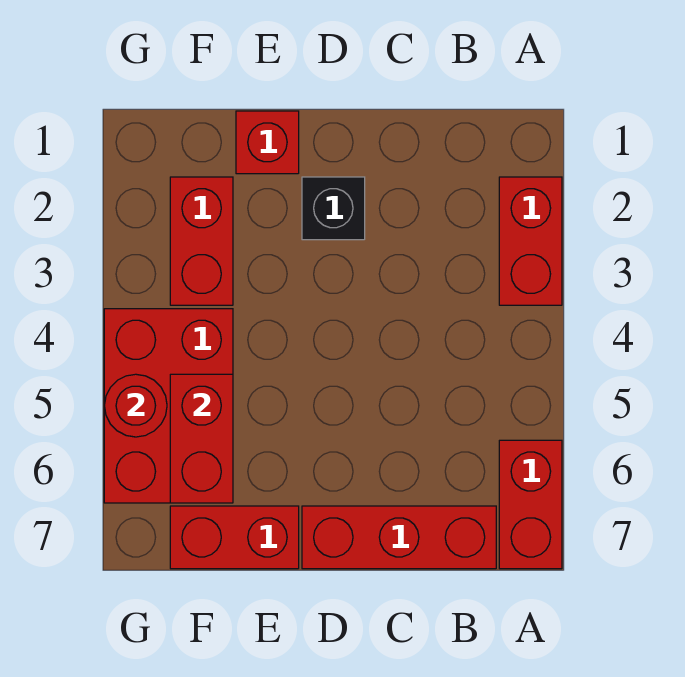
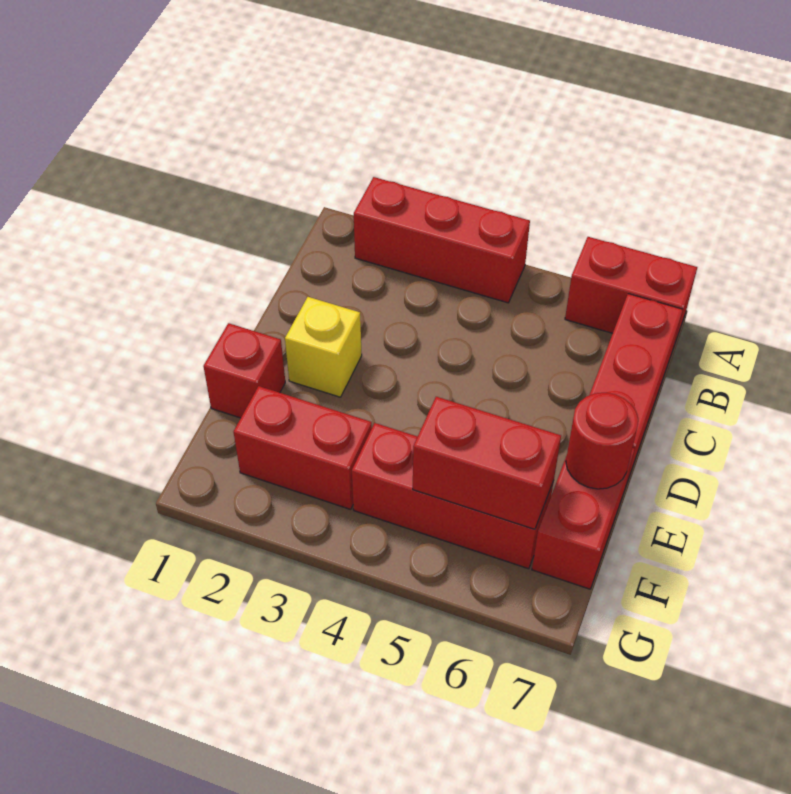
red brick A2:A3 level 1 -> red brick A2:A4 level 1
black brick D2 level 1 -> yellow brick D2 level 1
red brick F4:G6 level 1 -> red brick F4:F6 level 1
red round brick G5 level 2 -> red round brick E7 level 2

